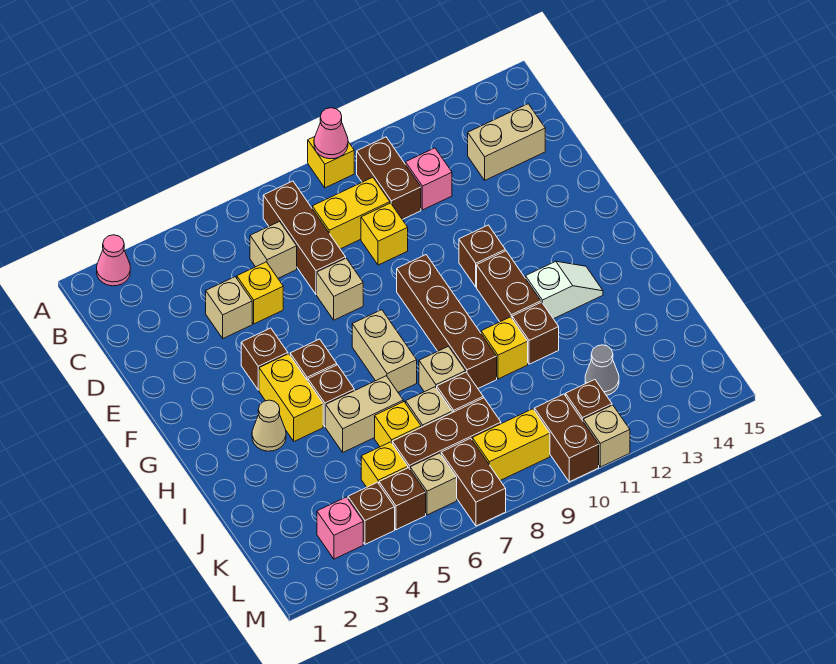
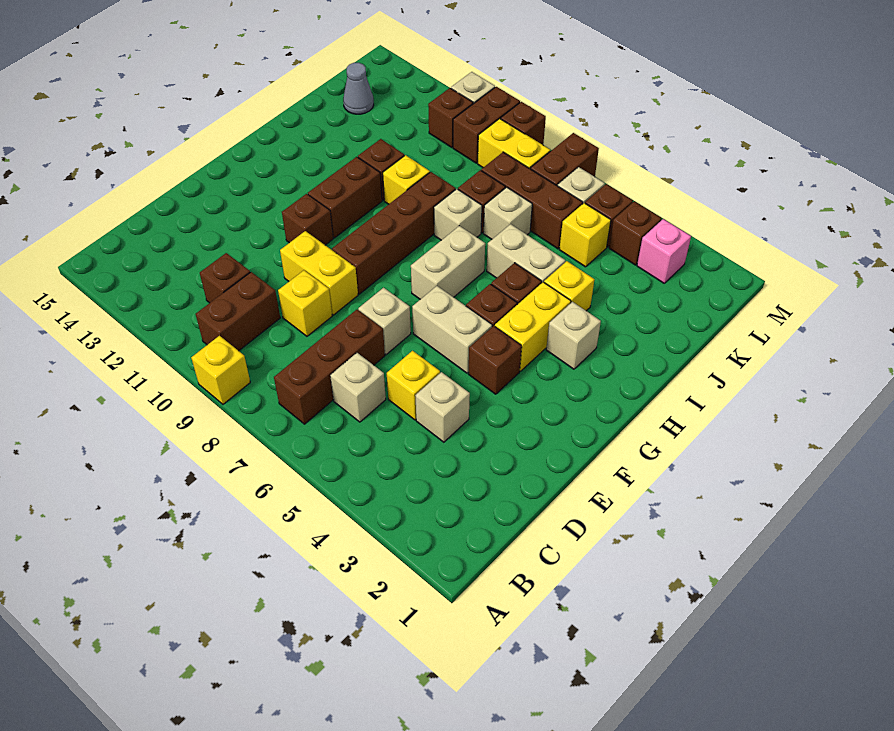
pink cone A2 level 1 -> none
pink cone A9 level 2 -> none
yellow brick C8:C9 level 1 -> yellow brick E9:E10 level 1
pink brick C11 level 1 -> brown brick C11 level 1
tan brick C13:C14 level 1 -> tan brick F5:F6 level 1
tan cone H3 level 1 -> tan brick H3 level 1
white slope H12:H13 level 1 top 12 -> none
yellow brick J6 level 1 -> yellow brick I4 level 1
grey cone K12 level 1 -> grey cone K14 level 1
none -> brown brick M9 level 1

